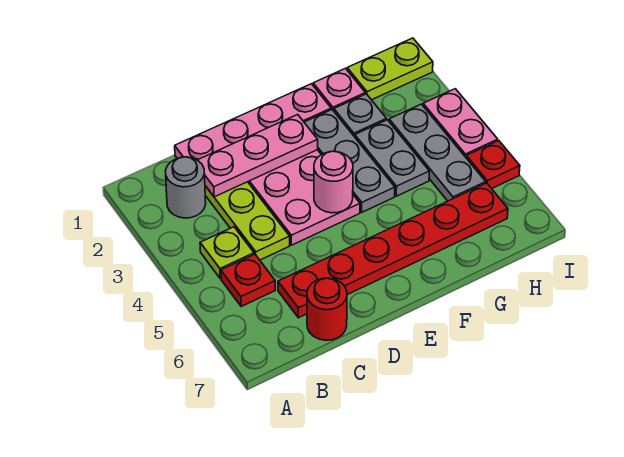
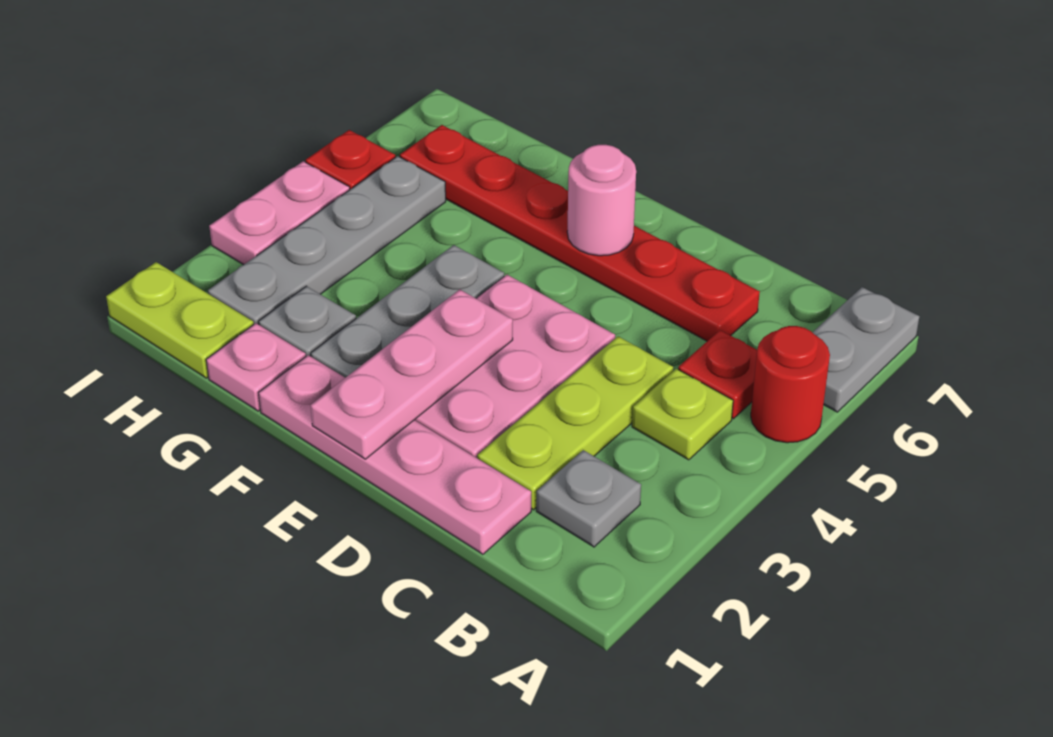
grey round brick B2 level 1 -> grey plate B2 level 1
pink plate C2:E2 level 2 -> pink plate E1:E3 level 2
red round brick C7 level 1 -> red round brick A5 level 1
pink round brick E4 level 2 -> pink round brick E6 level 2
grey plate G3:G4 level 1 -> grey plate A6:A7 level 1
grey plate H3:H5 level 1 -> grey plate H2:H5 level 1

